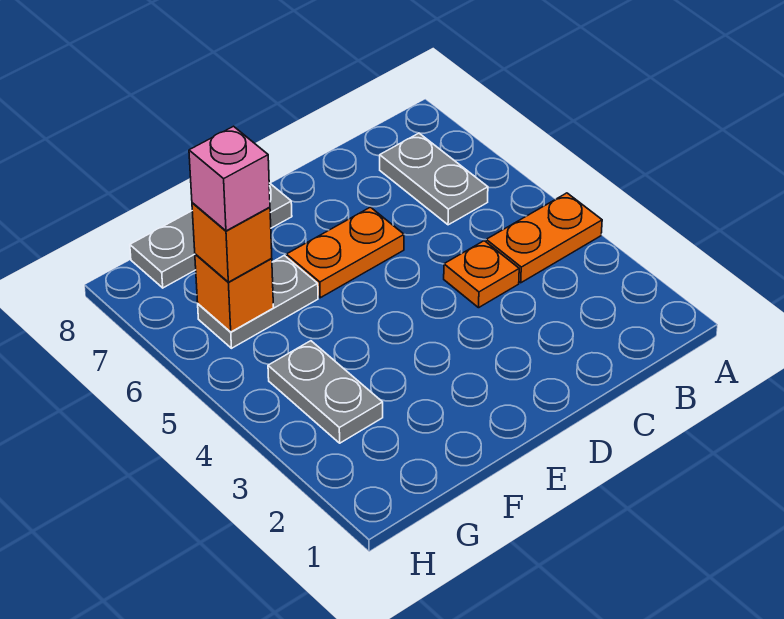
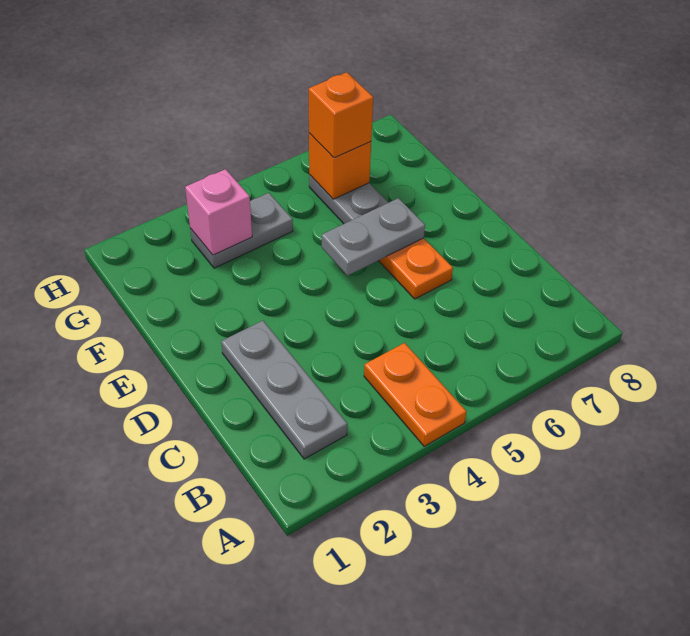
grey plate B6:B7 level 1 -> grey plate E5:E6 level 2
orange plate C4 level 1 -> none
grey plate E8:G8 level 1 -> grey plate B2:D2 level 1
pink brick G6 level 4 -> pink brick G3 level 2

